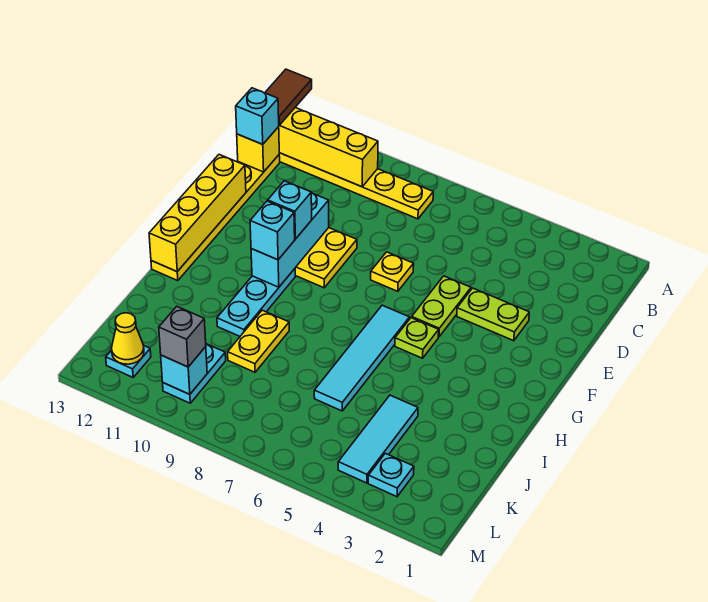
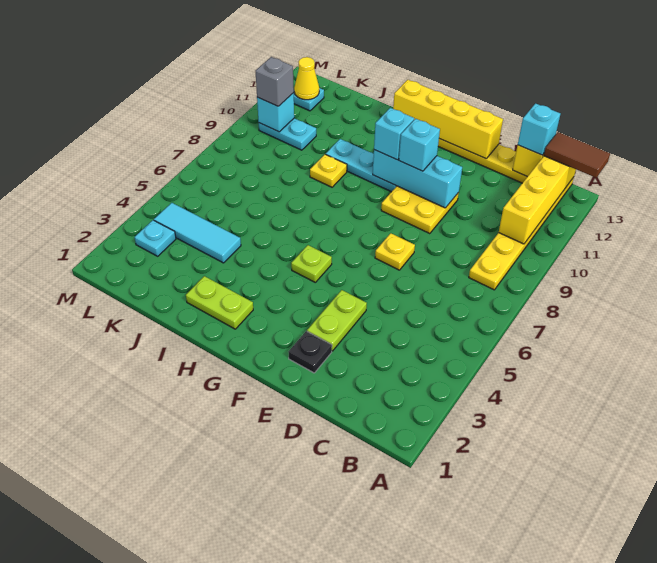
none -> black plate E2 level 1
lime plate E5:F5 level 1 -> lime plate H2:I2 level 1
cyan tile G6:J6 level 1 -> none
yellow plate I9:J9 level 1 -> yellow plate I9 level 1

